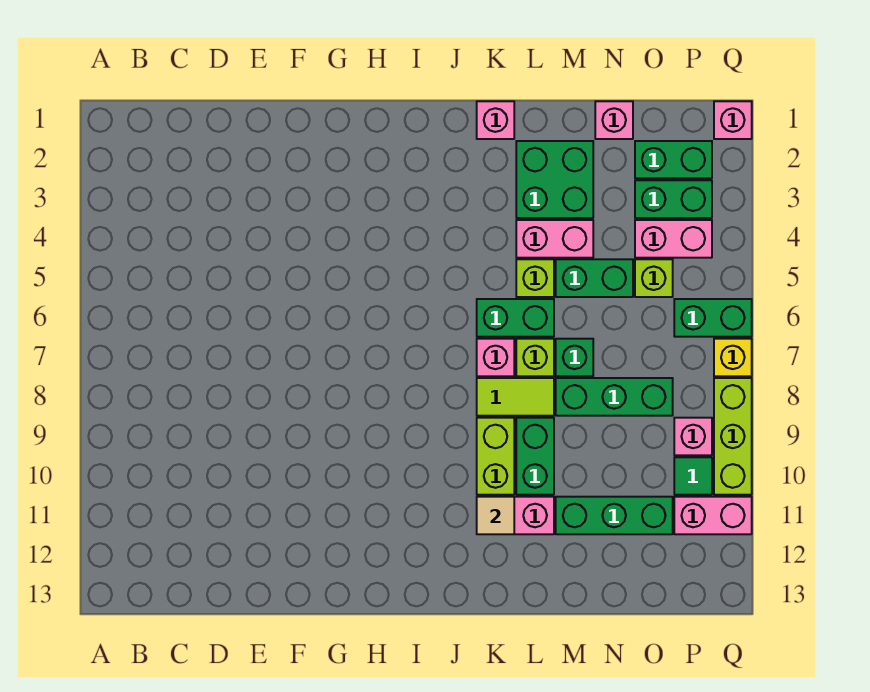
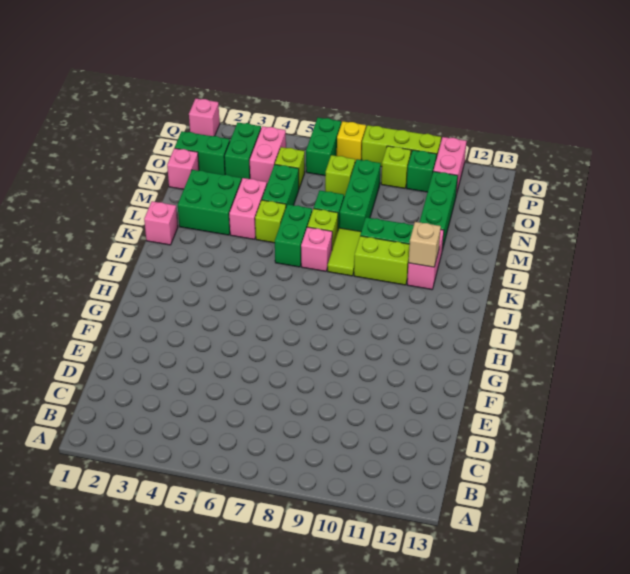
tan tile K11 level 2 -> tan brick K11 level 2
green brick O2:P2 level 1 -> green brick O1:O2 level 1
none -> lime brick O7 level 1
pink brick P9 level 1 -> lime brick P9 level 1
green tile P10 level 1 -> green brick P10 level 1

